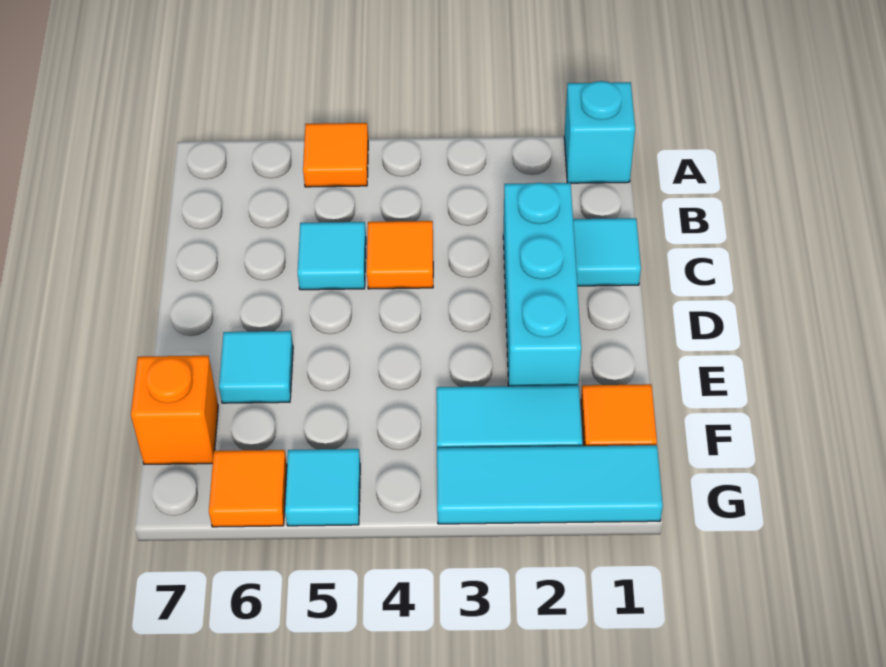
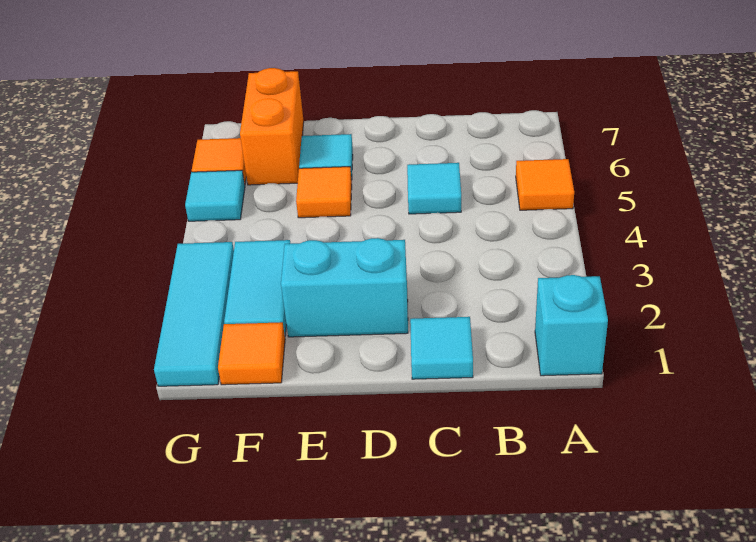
cyan brick C2:E2 level 1 -> cyan brick D2:E2 level 1
orange tile C4 level 1 -> orange tile E5 level 1
orange brick F7 level 1 -> orange brick F6:F7 level 1

